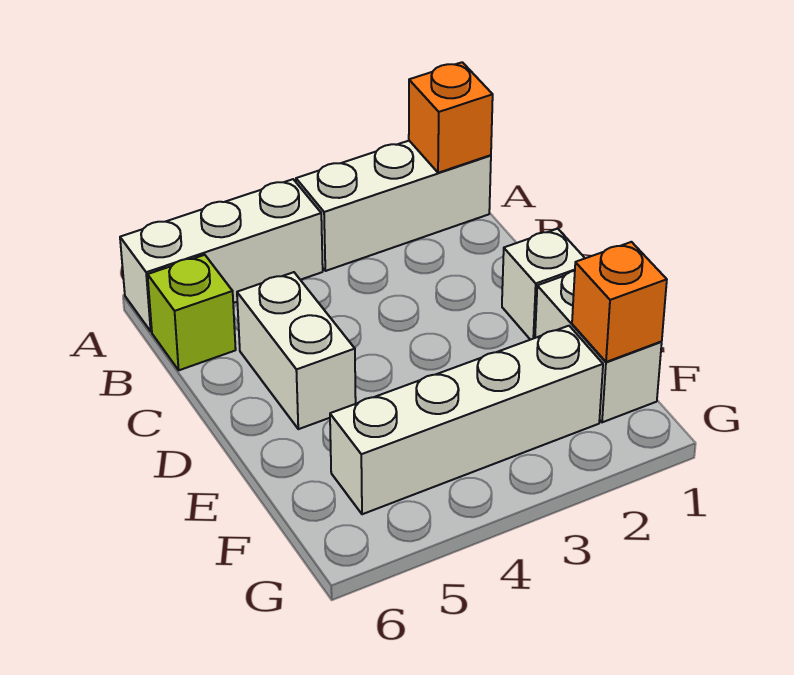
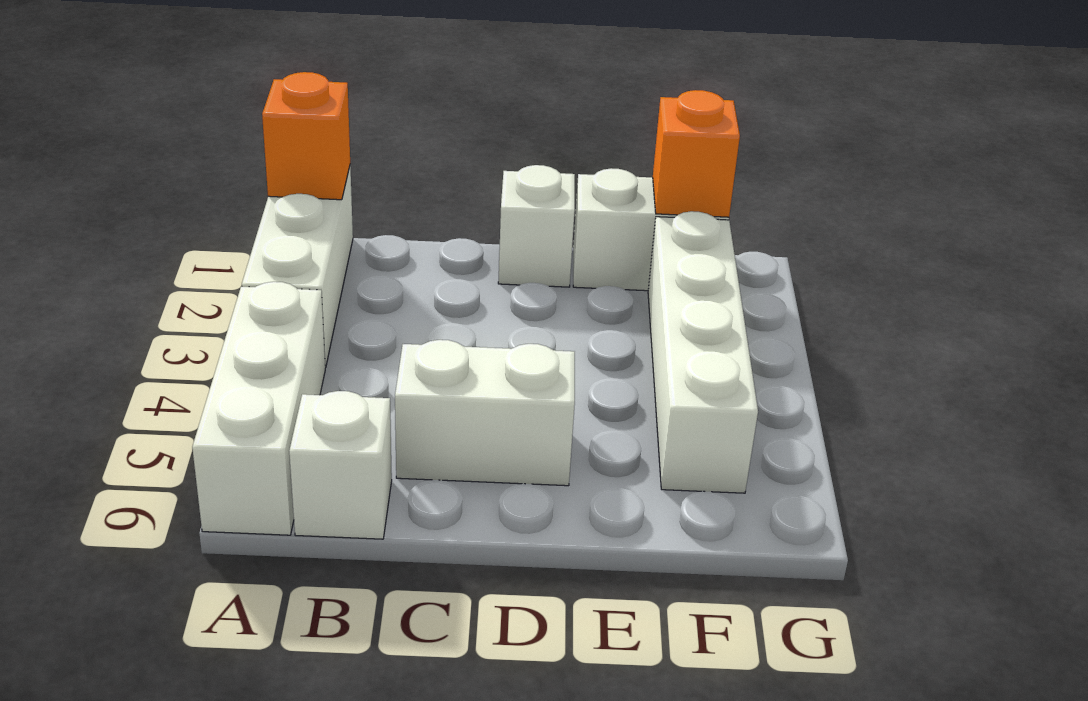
lime brick B6 level 1 -> white brick B6 level 1

